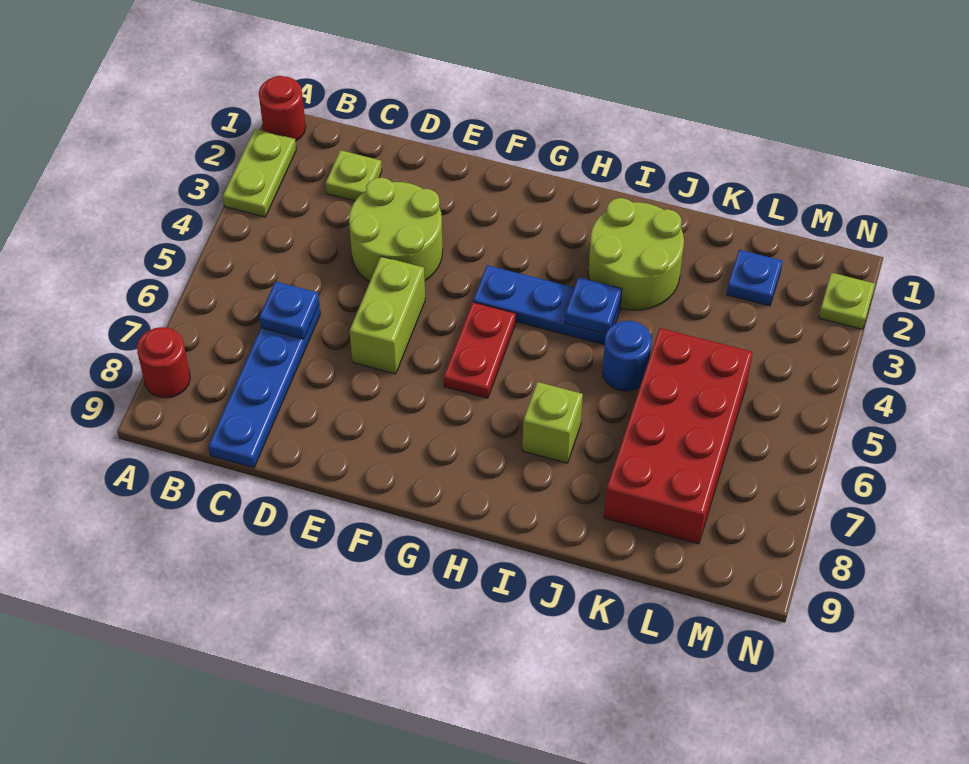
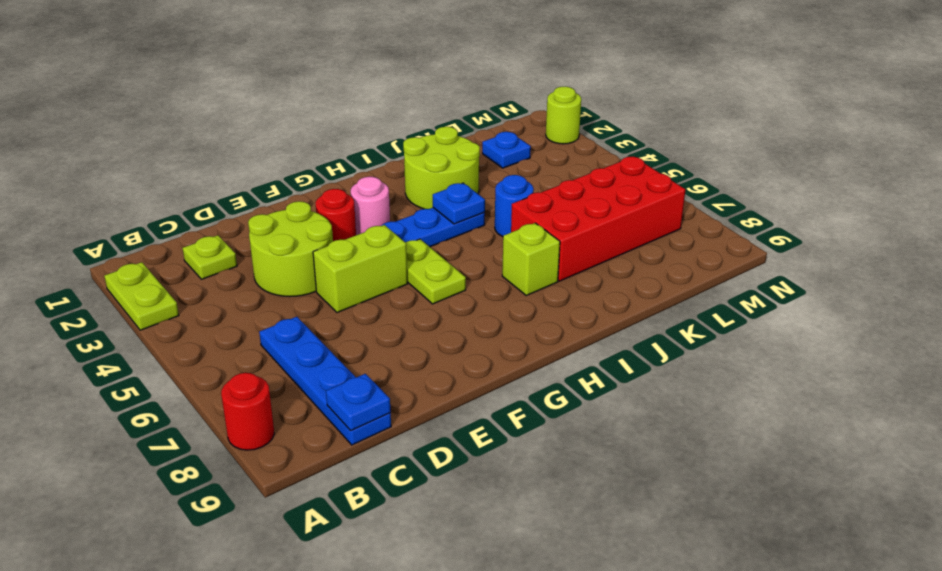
red round brick A1 level 1 -> red round brick F3 level 1
blue plate C6 level 2 -> blue plate C9 level 2
lime brick E5:E6 level 1 -> lime brick E5:F5 level 1
none -> pink round brick G3 level 1
red plate G5:G6 level 1 -> lime plate G5:G6 level 1
red brick K5:L8 level 1 -> red brick J6:M7 level 1
lime plate N2 level 1 -> lime round brick N2 level 1

